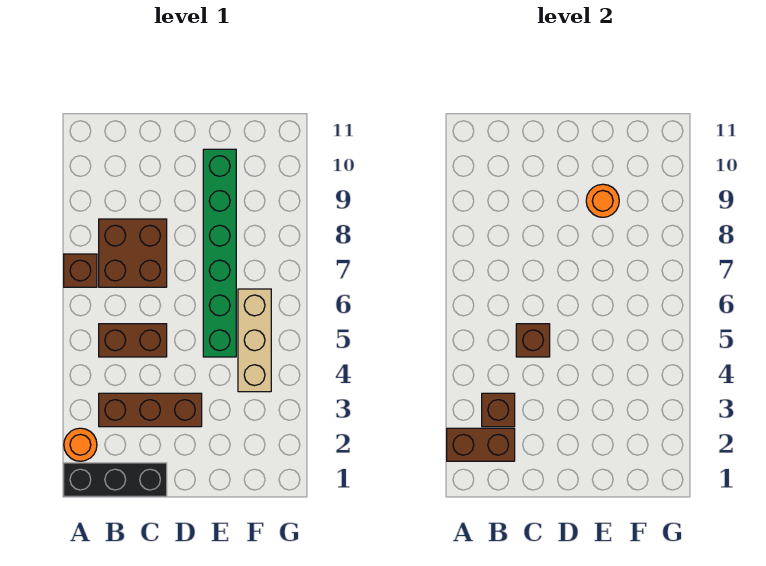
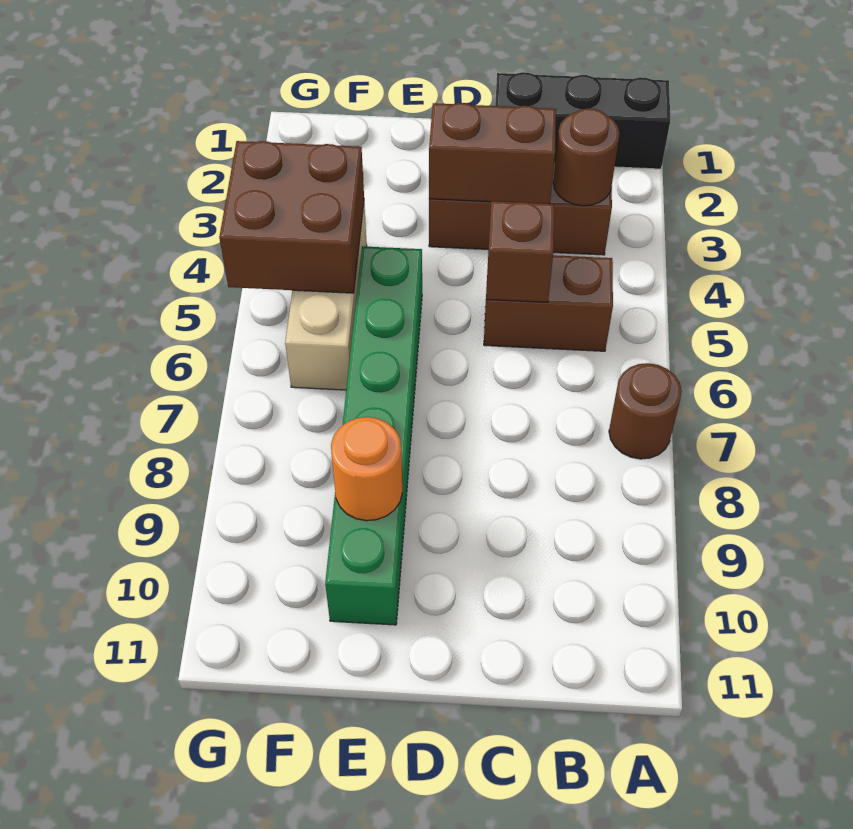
orange round brick A2 level 1 -> none
brown brick A2:B2 level 2 -> brown brick C3:D3 level 2
brown brick A7 level 1 -> brown round brick A7 level 1
brown brick B3 level 2 -> brown round brick B3 level 2
brown brick B7:C8 level 1 -> brown brick F4:G5 level 2

